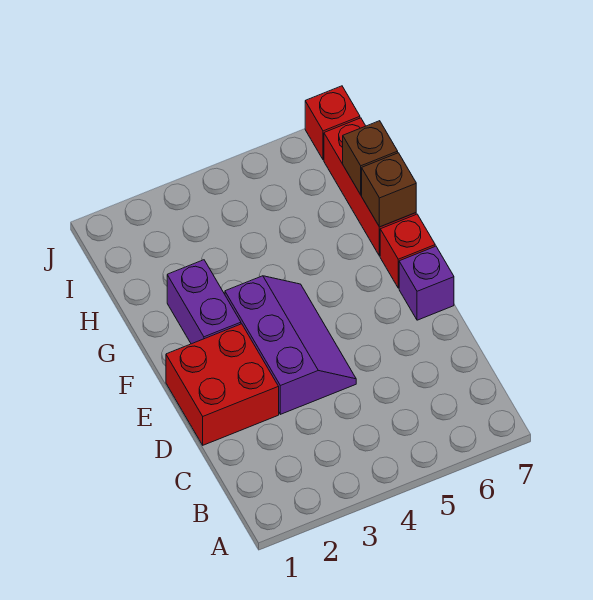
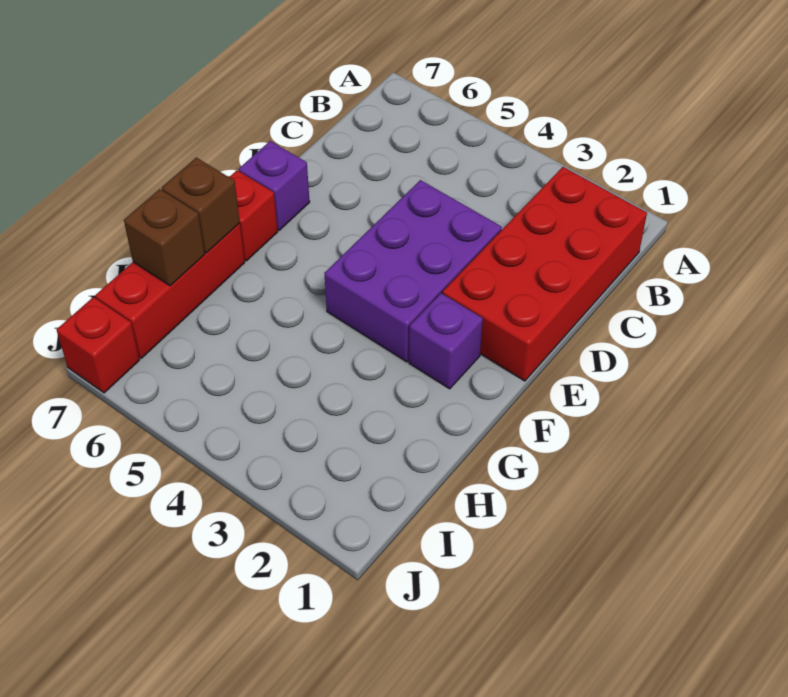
red brick D1:E2 level 1 -> red brick B1:E2 level 1
purple slope D3:F4 level 1 top 3 -> purple brick D3:F4 level 1
purple brick F2:G2 level 1 -> purple brick F2 level 1

